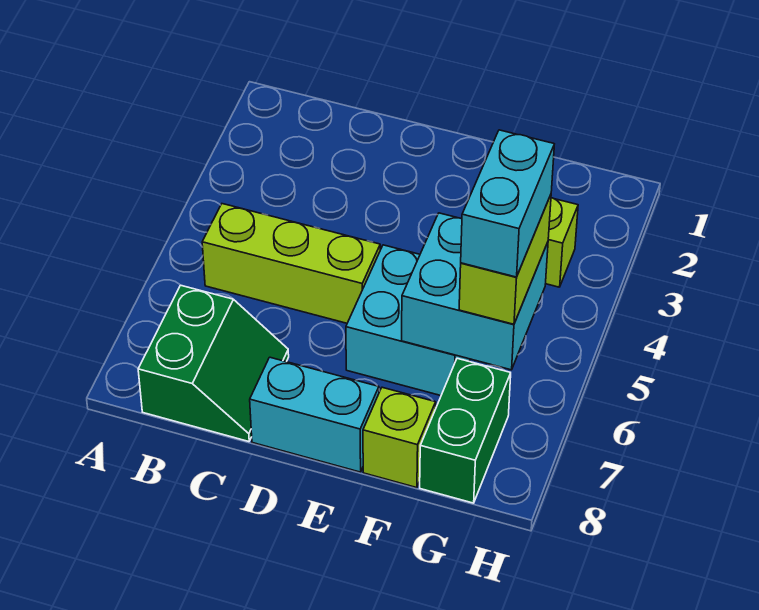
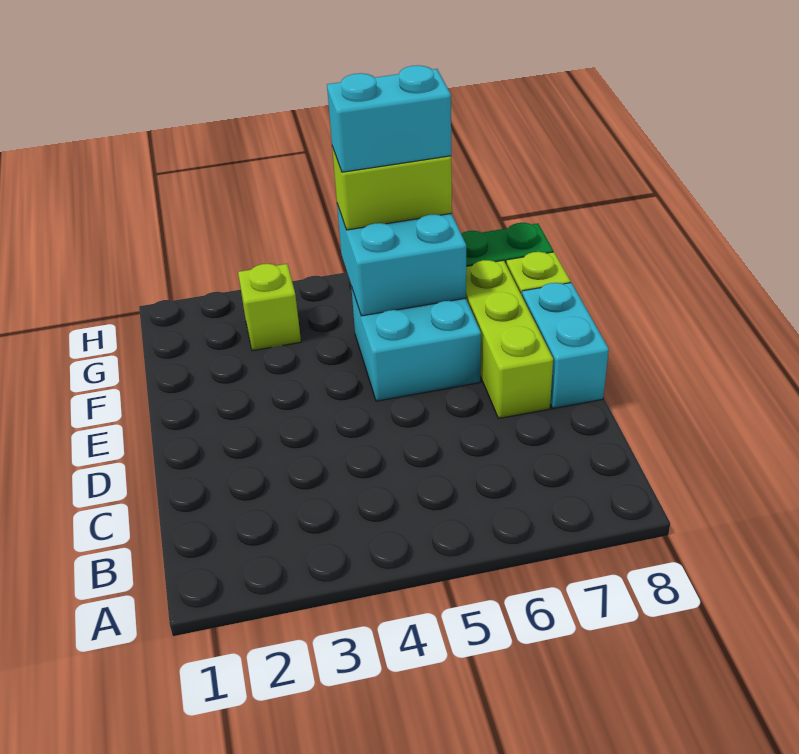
lime brick B5:D5 level 1 -> lime brick D7:F7 level 1
green slope B7:C8 level 1 top B -> none

